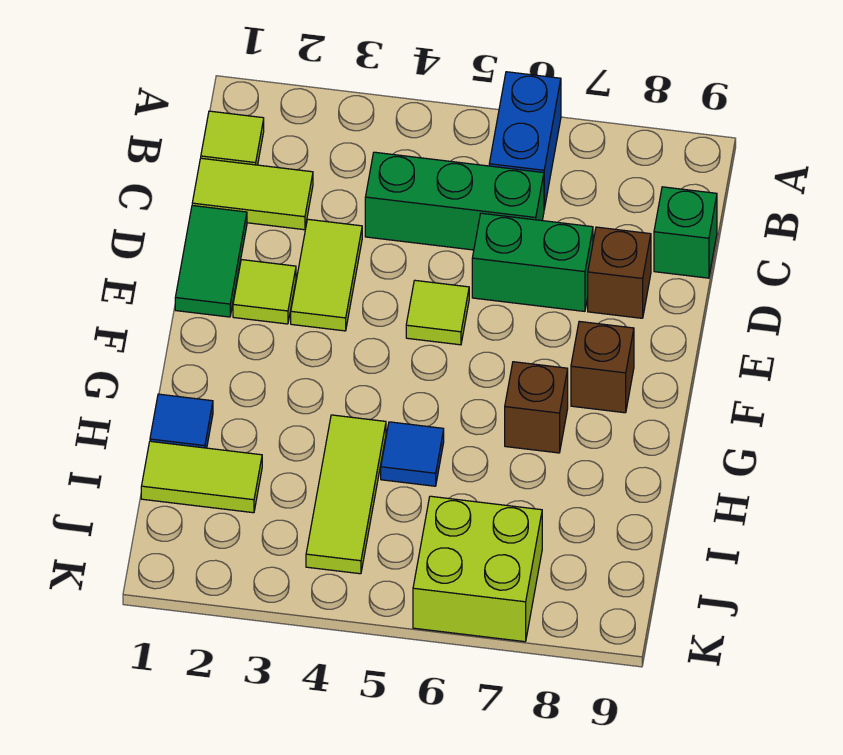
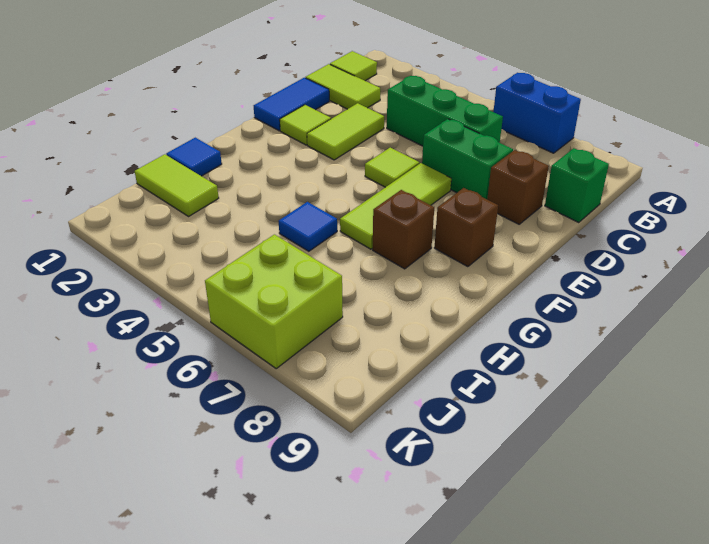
blue brick A6:B6 level 1 -> blue brick A6:A7 level 1
green tile D1:E1 level 1 -> blue tile D1:E1 level 1
lime tile H4:J4 level 1 -> lime tile E6:G6 level 1

